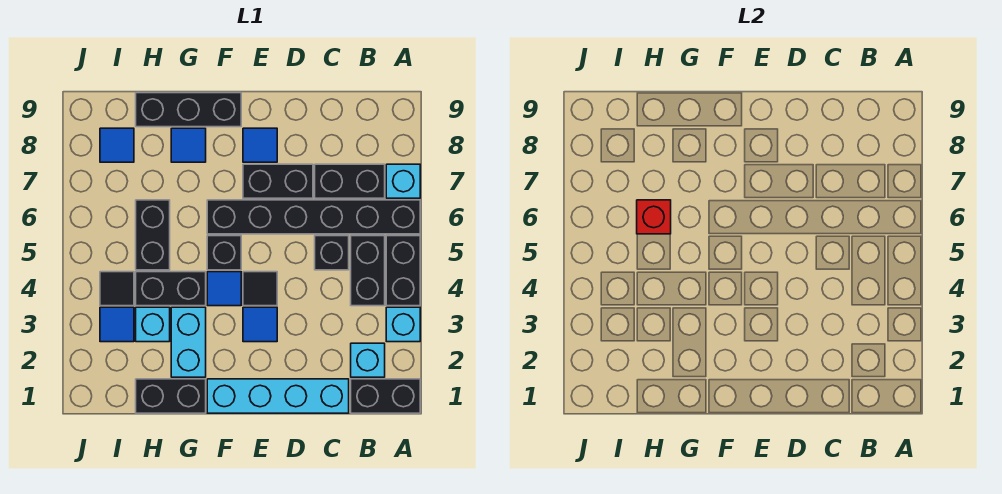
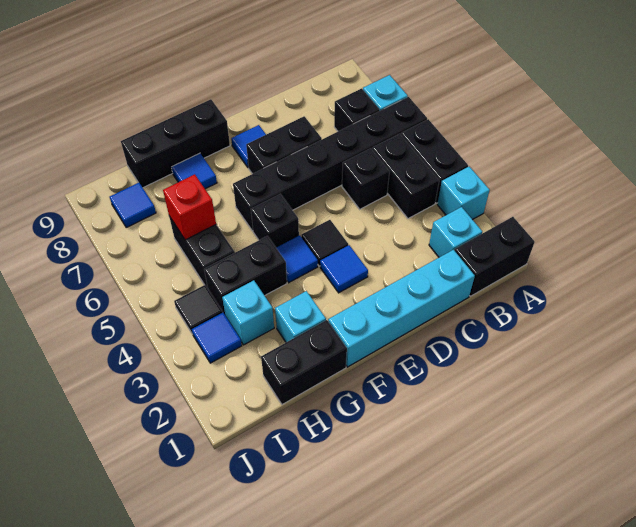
black brick B7:C7 level 1 -> black brick B7 level 1
cyan brick G2:G3 level 1 -> cyan brick G2 level 1

